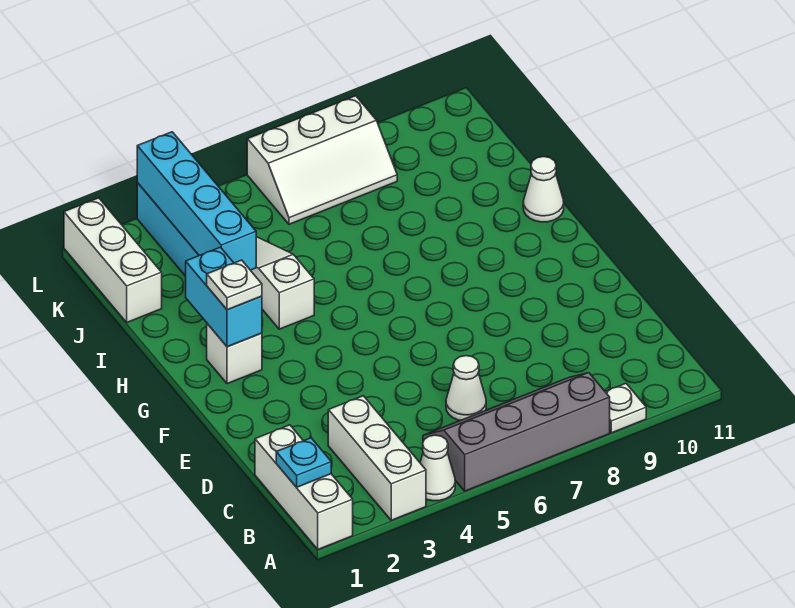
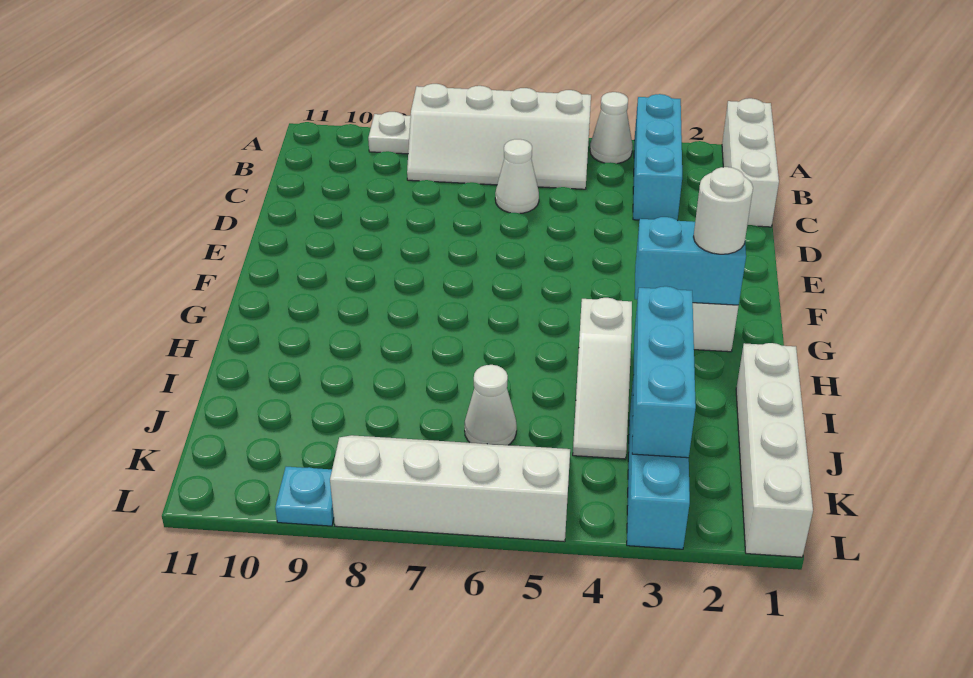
white brick A3:C3 level 1 -> cyan brick A3:C3 level 1
grey slope A5:B8 level 1 top A -> white slope A5:B8 level 1 top A
cyan plate B1 level 2 -> cyan plate L9 level 1
cyan brick G2:H2 level 2 -> cyan brick G2:G3 level 2
white plate G2 level 3 -> white round brick G2 level 3
white cone H11 level 1 -> white cone J6 level 1
cyan brick I3:L3 level 2 -> cyan brick I3:K3 level 2
white brick J1:L1 level 1 -> white brick I1:L1 level 1
white slope K6:L8 level 1 top L -> white slope K5:L8 level 1 top L

